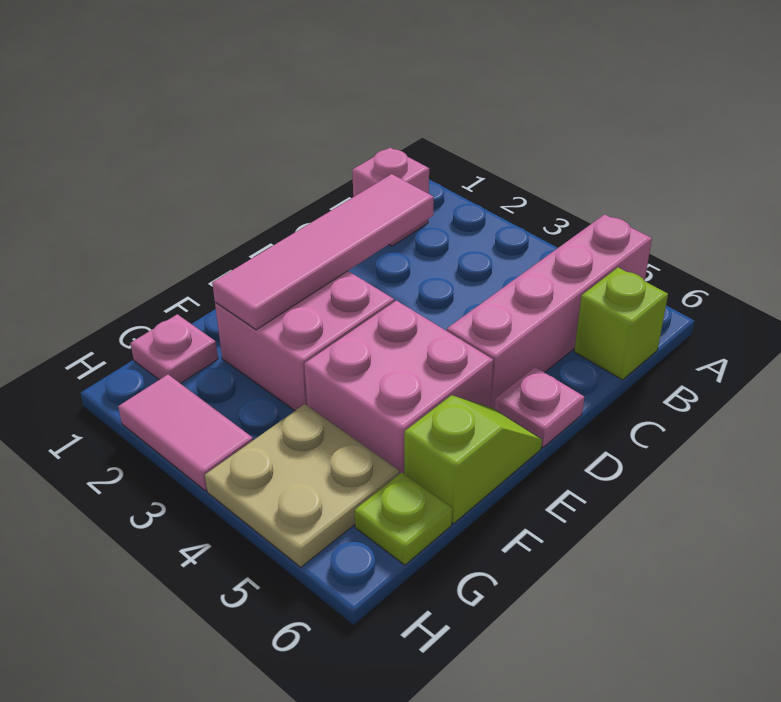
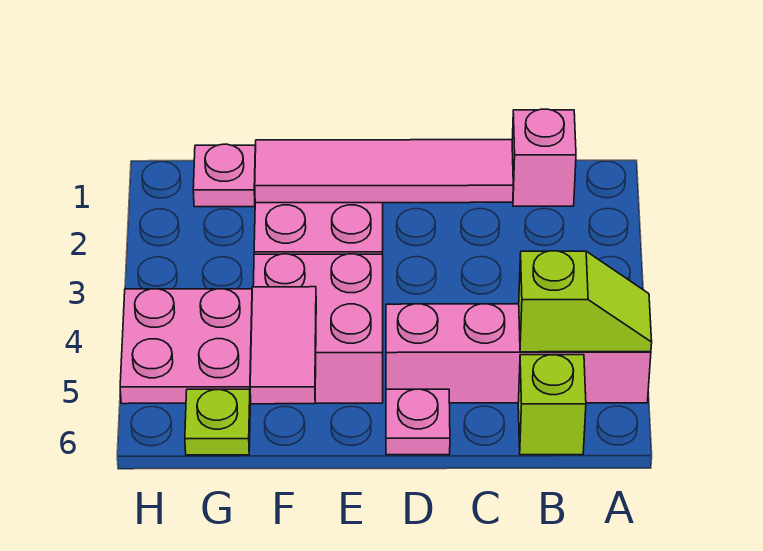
lime slope E6:F6 level 1 top F -> lime slope A5:B5 level 2 top B
tan plate G4:H5 level 1 -> pink plate G4:H5 level 1
pink tile H2:H3 level 1 -> pink tile F5:F6 level 2

